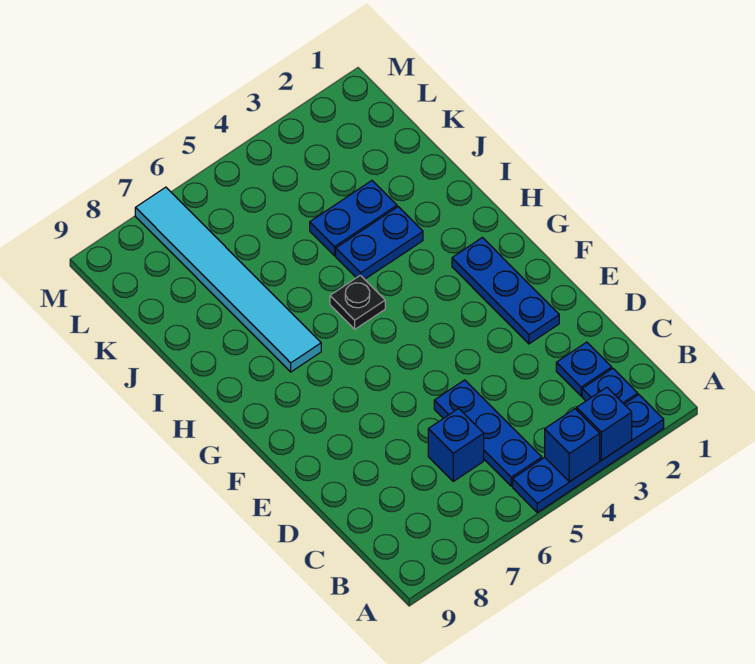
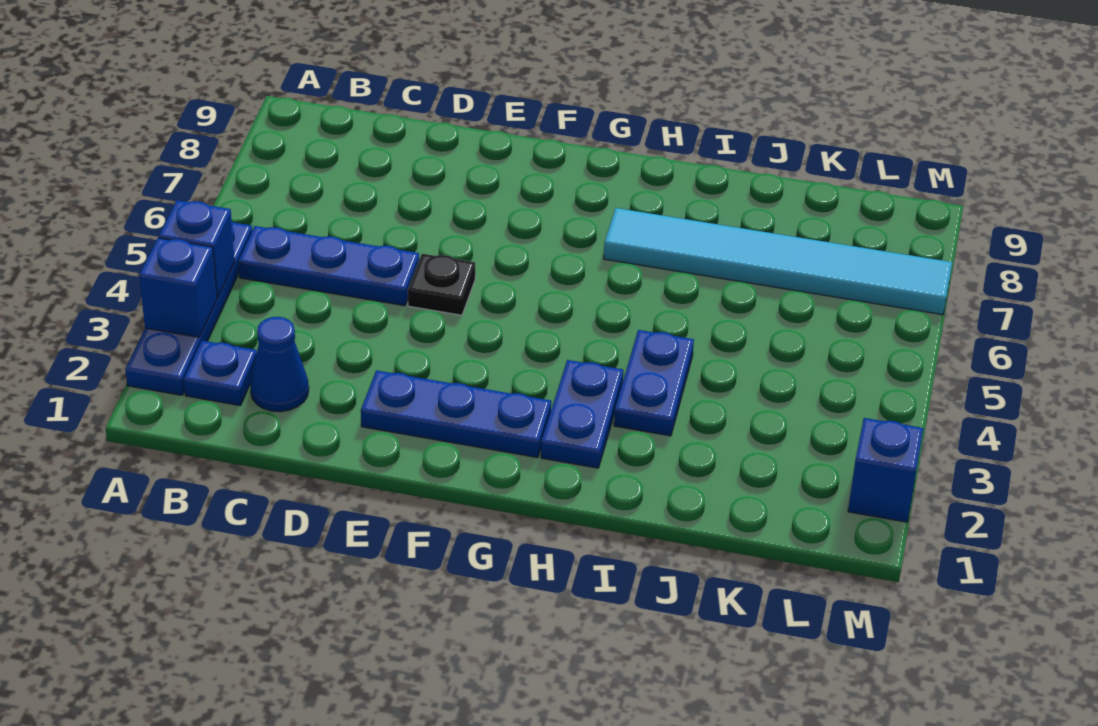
blue plate C2 level 1 -> blue cone C2 level 1
blue brick C6 level 1 -> blue brick M2 level 1
black plate H5 level 1 -> black plate E5 level 1
blue plate J3:J4 level 1 -> blue plate H2:H3 level 1

